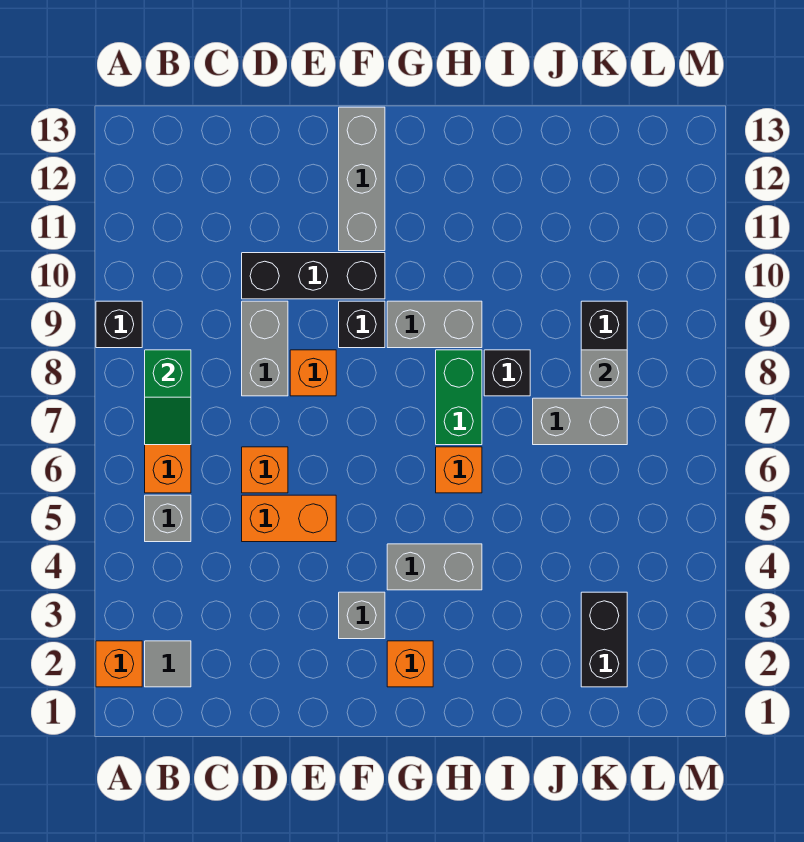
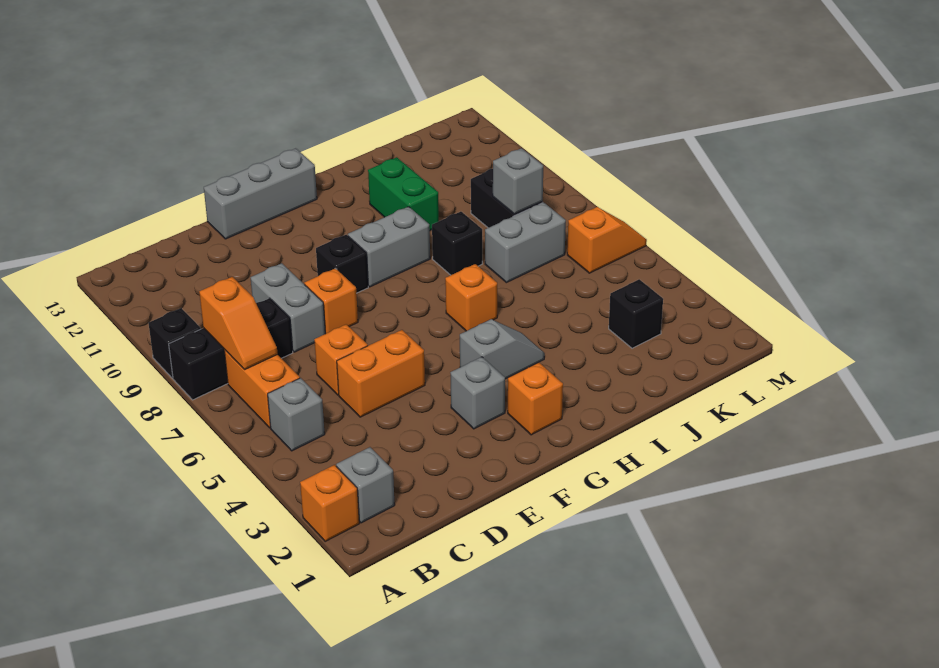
grey tile B2 level 1 -> grey brick B2 level 1
green slope B7:B8 level 2 top 8 -> orange slope B7:B8 level 2 top 8
black brick D10:F10 level 1 -> black brick A8:C8 level 1
grey brick F11:F13 level 1 -> grey brick E13:G13 level 1
grey brick G4:H4 level 1 -> grey slope G4:H4 level 1 top G
green brick H7:H8 level 1 -> green brick I10:I11 level 1
black brick K2:K3 level 1 -> black brick K3 level 1
none -> orange slope L6:M6 level 1 top L

